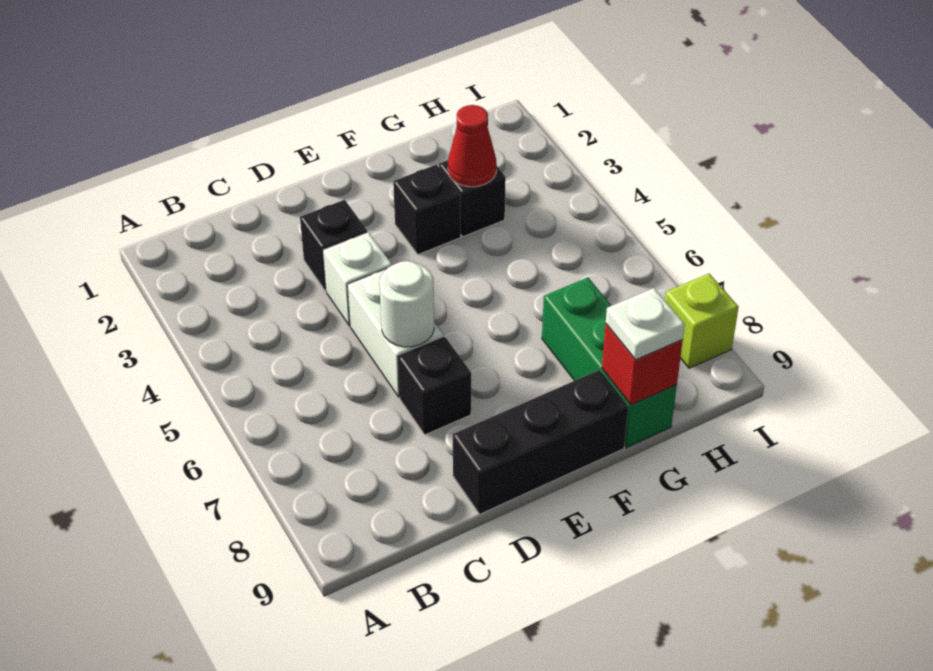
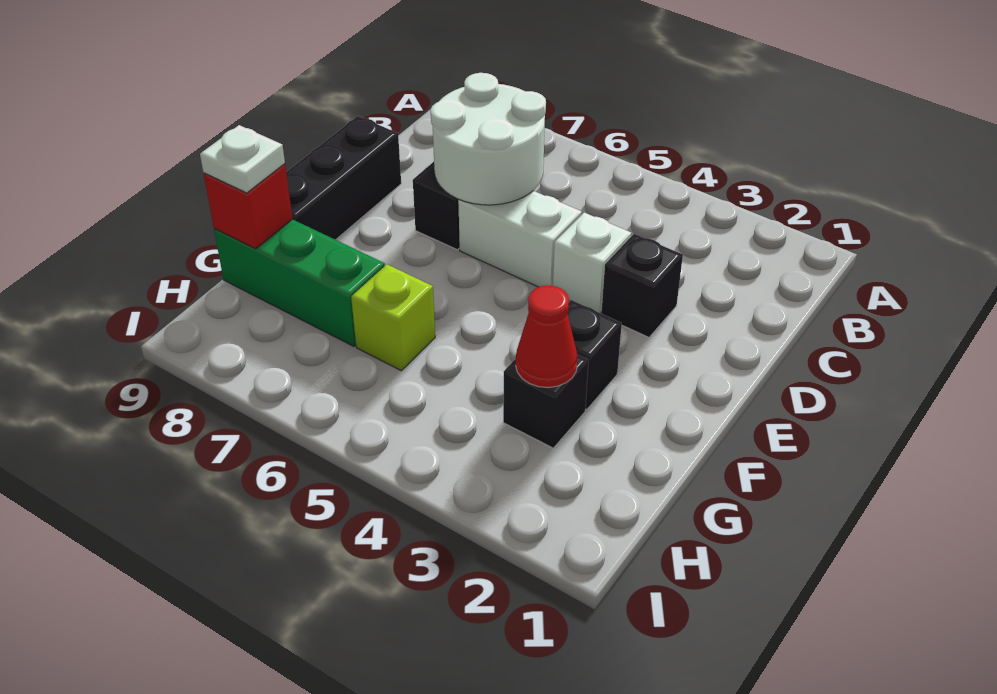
white round brick D6 level 2 -> white round brick C6:D7 level 2
lime brick I8 level 1 -> lime brick G6 level 1

